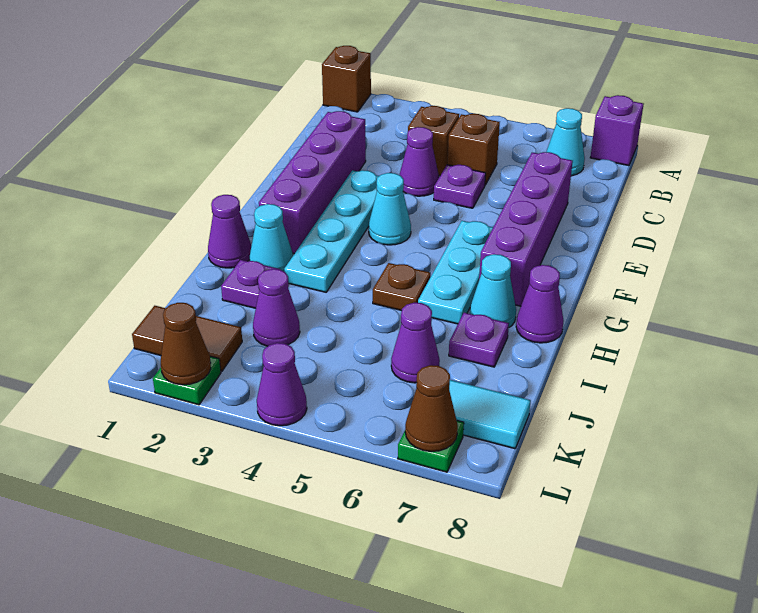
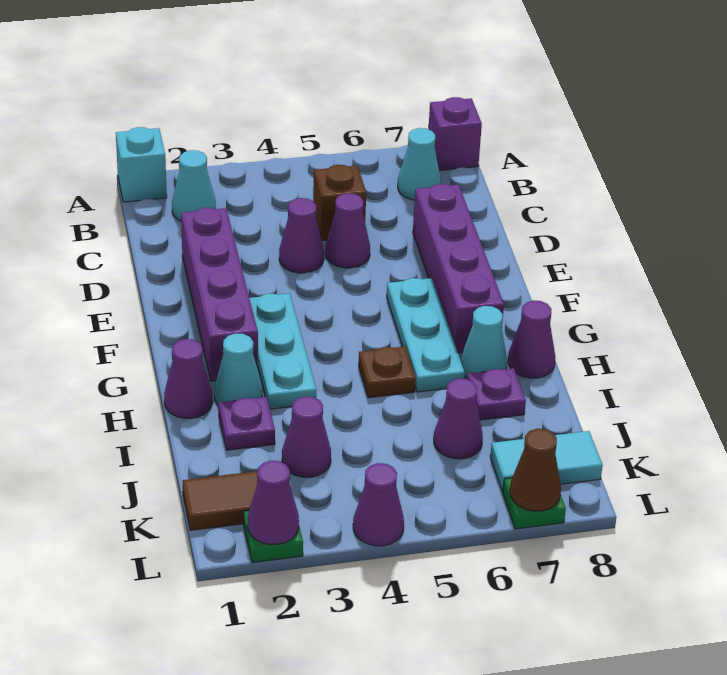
brown brick A1 level 1 -> cyan brick A1 level 1
brown brick C4 level 1 -> none
purple plate D5 level 1 -> purple cone D5 level 1
cyan plate E3:H3 level 1 -> cyan plate F3:H3 level 1
cyan cone F4 level 1 -> cyan cone B2 level 1
brown cone L2 level 2 -> purple cone L2 level 2

